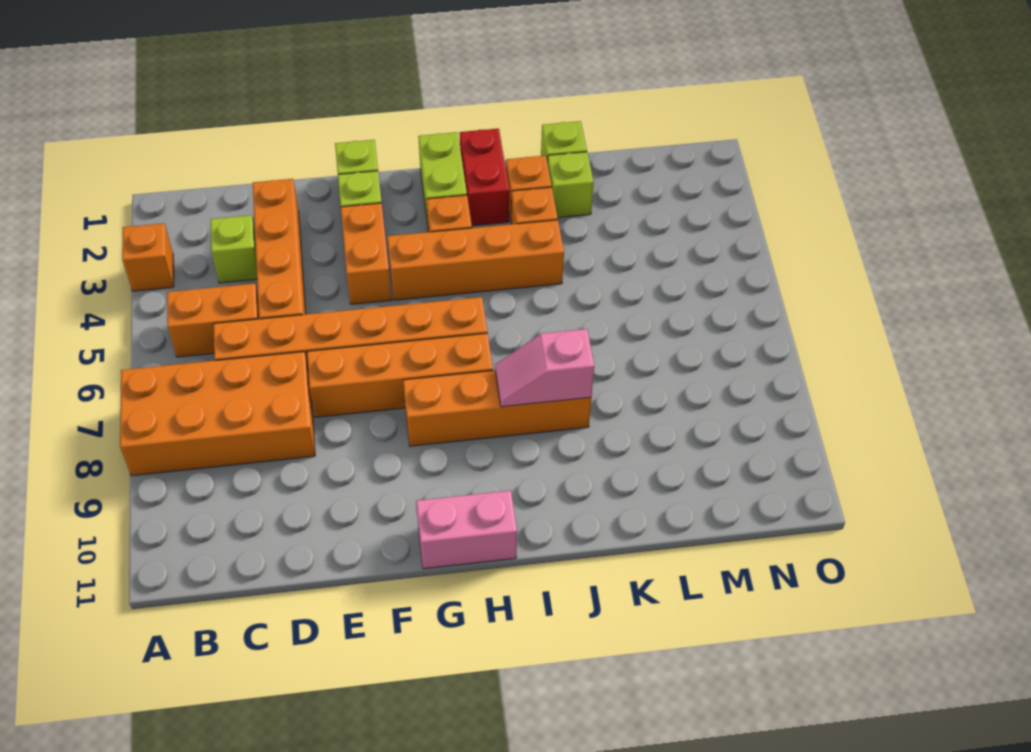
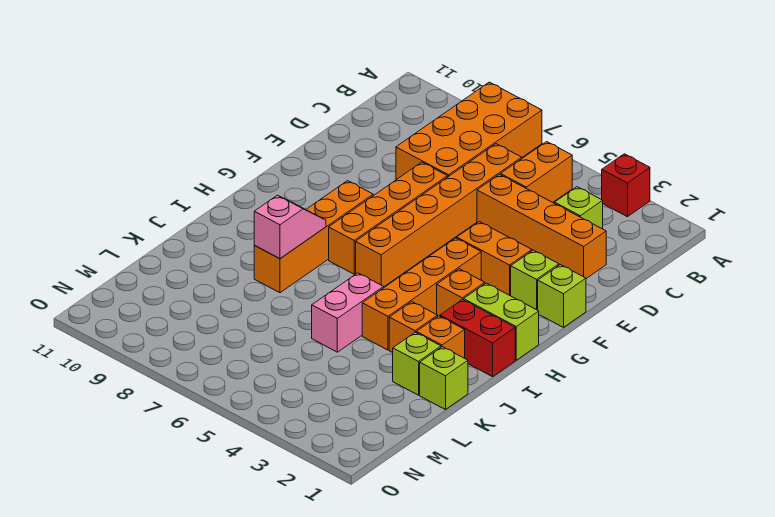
orange brick A3 level 1 -> red brick A3 level 1
pink brick G11:H11 level 1 -> pink brick J5:K5 level 1

